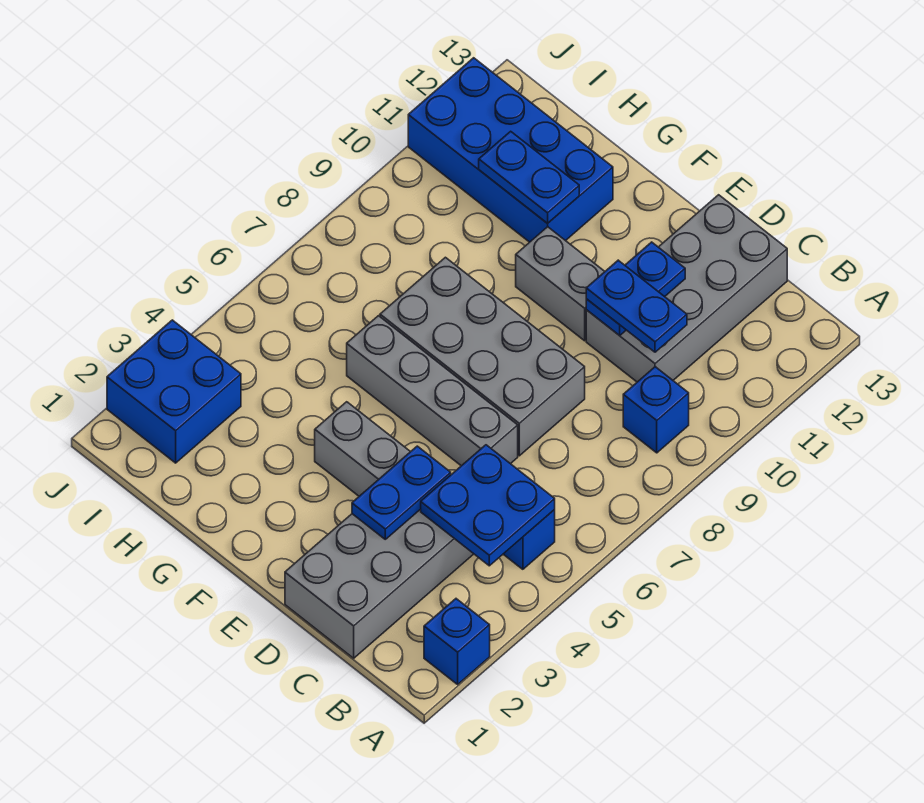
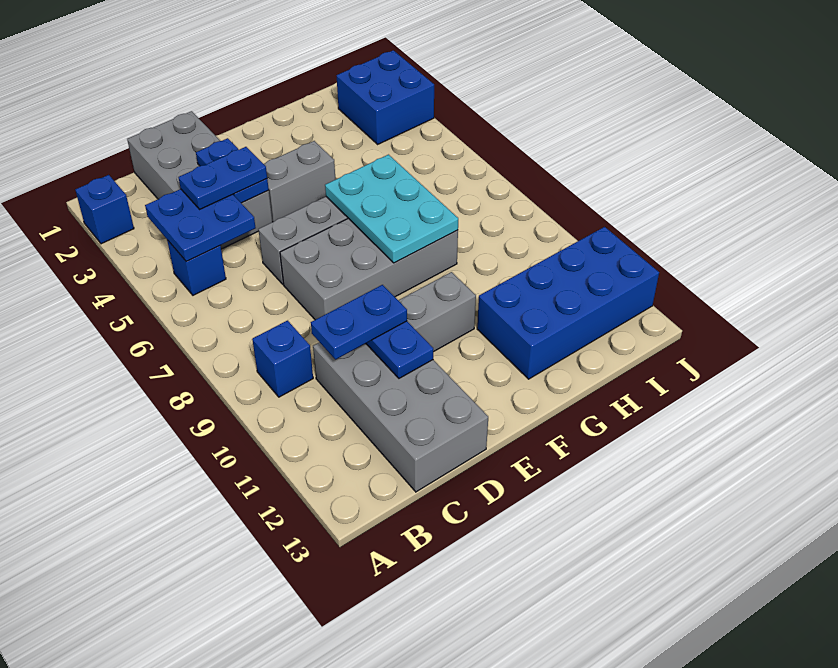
none -> cyan plate F6:G8 level 2
blue plate G11:H11 level 2 -> blue plate C4:D4 level 3

